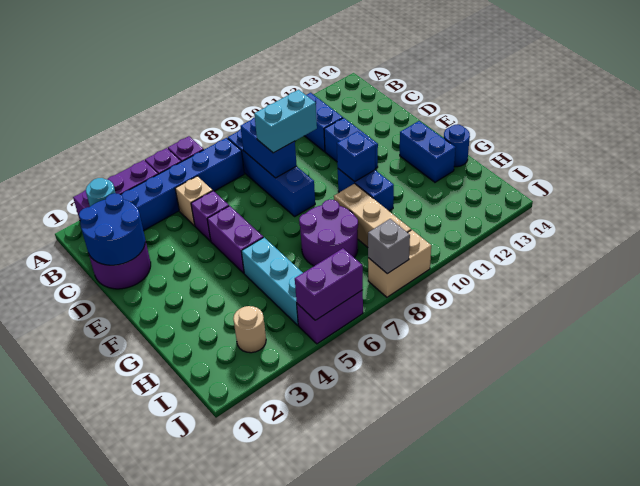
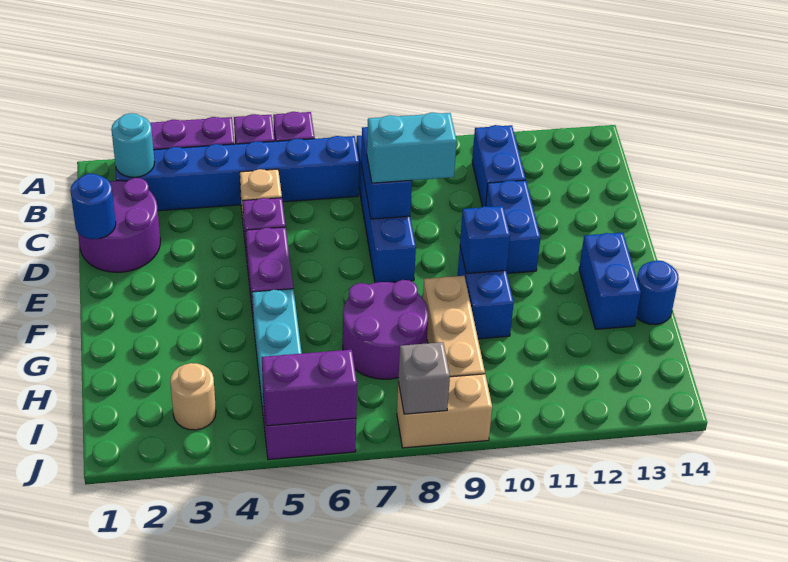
blue round brick C1:D2 level 2 -> blue round brick D1 level 2

